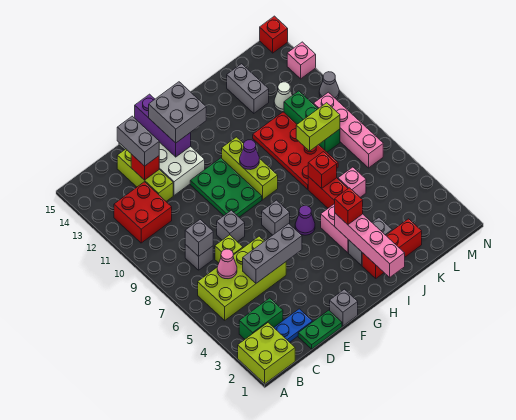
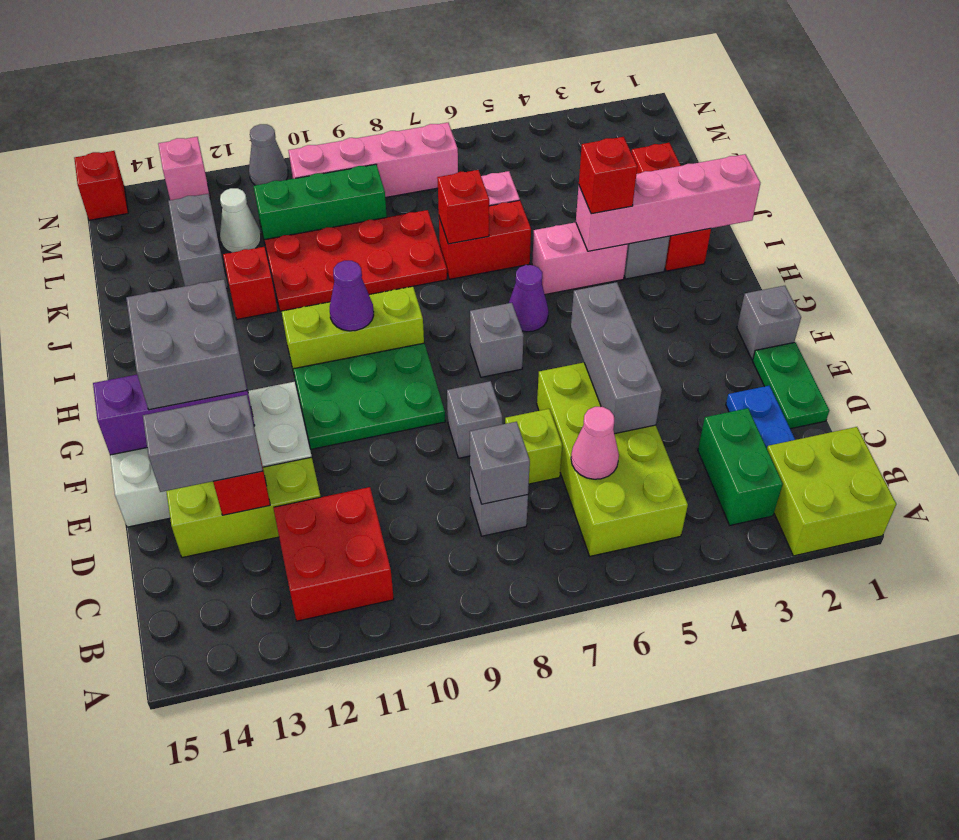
none -> red brick J12 level 1
lime brick K9:L9 level 2 -> none
grey brick K13:K14 level 1 -> grey brick K13:L13 level 1

